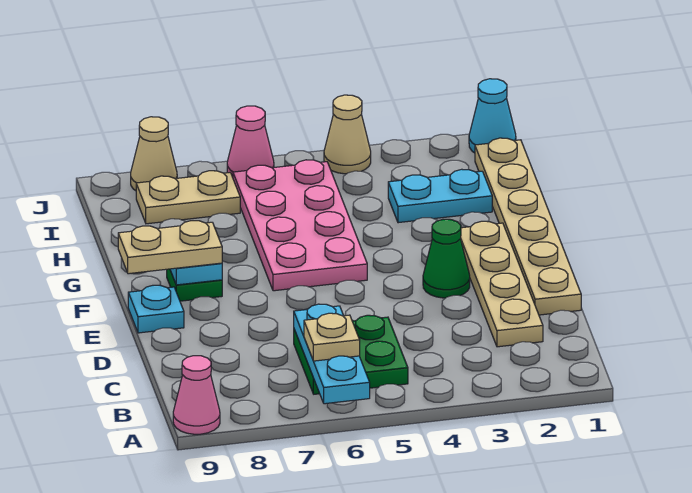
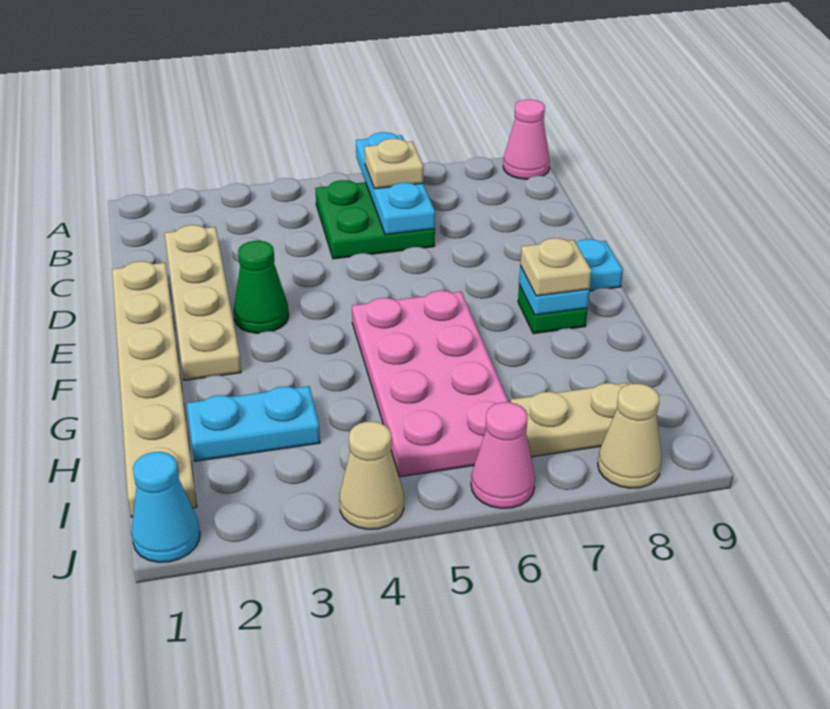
tan plate F8:F9 level 3 -> tan plate F8 level 3

